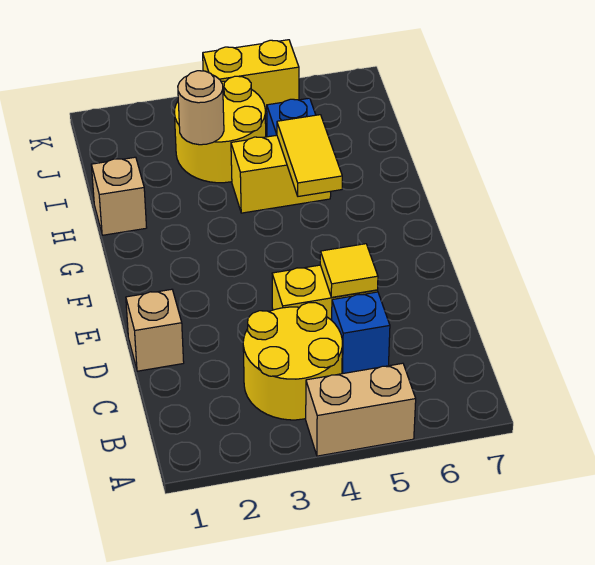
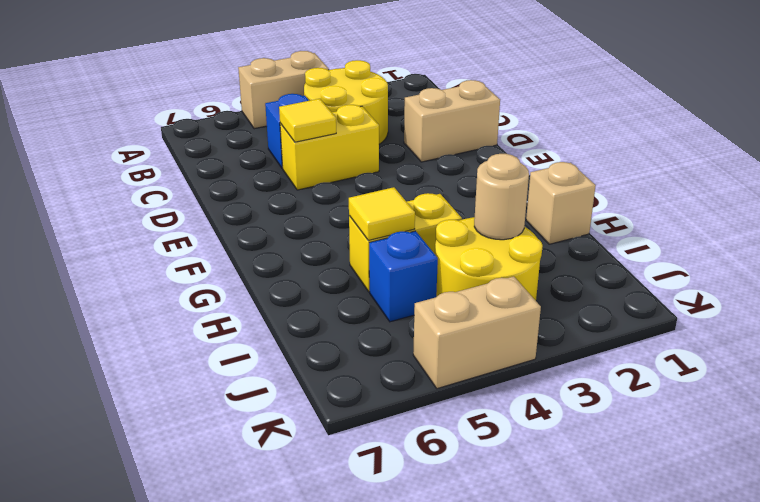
tan brick D1 level 1 -> tan brick D1:D2 level 1
yellow tile G5:H5 level 2 -> yellow tile H5 level 2
yellow brick K4:K5 level 1 -> tan brick K4:K5 level 1

